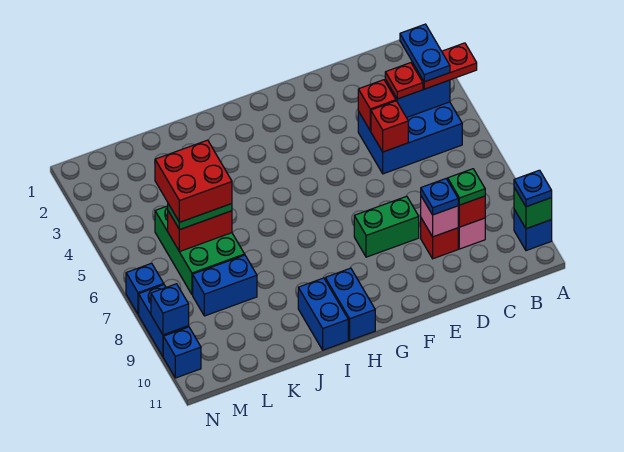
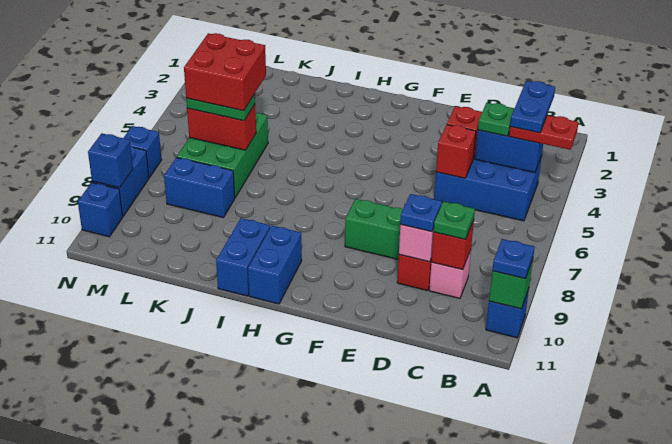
red plate C4 level 3 -> green plate C4 level 3

